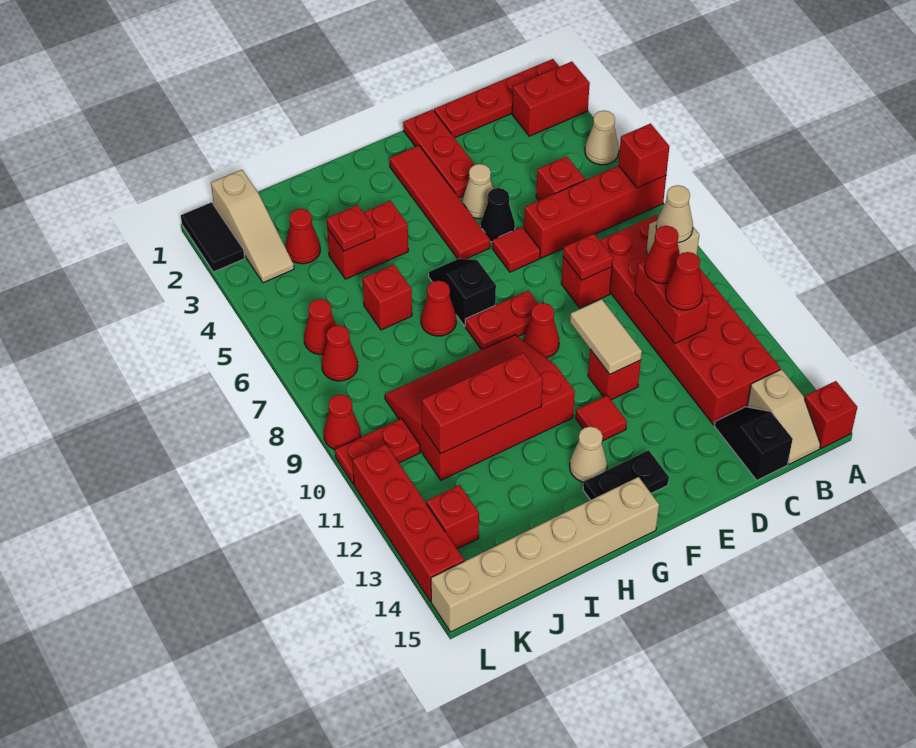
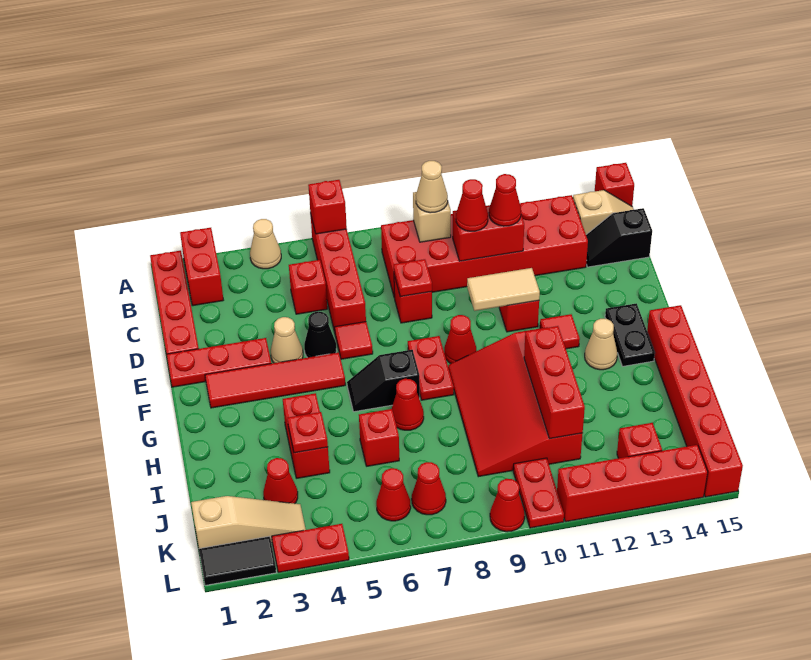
tan brick G15:L15 level 1 -> red brick G15:L15 level 1
none -> red plate L3:L4 level 1

